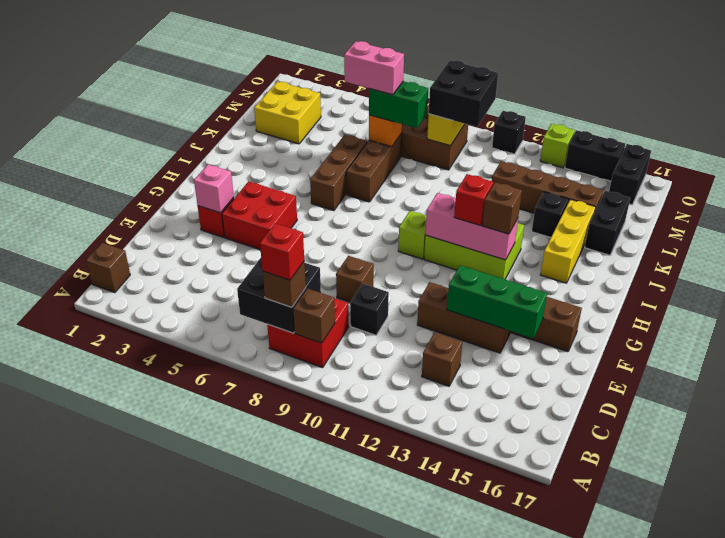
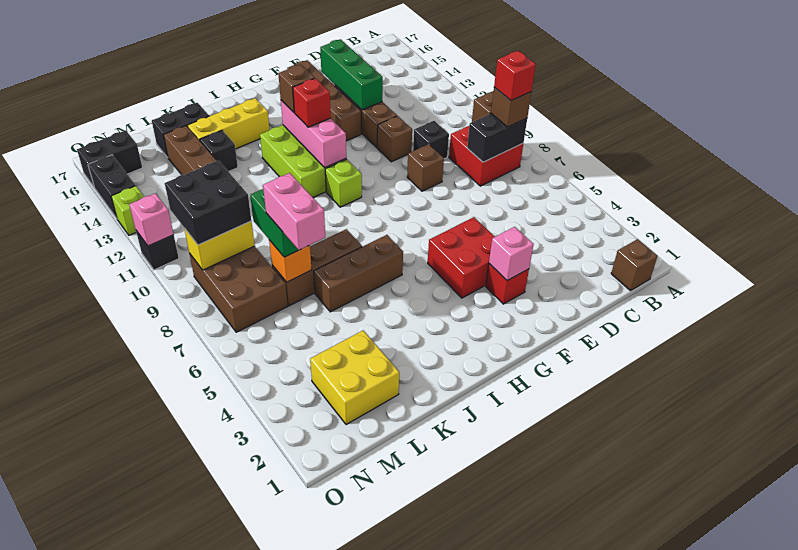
black brick B7:C8 level 2 -> black brick B8:C8 level 2
brown brick C13 level 1 -> brown brick E11 level 1
none -> pink brick O11 level 2

